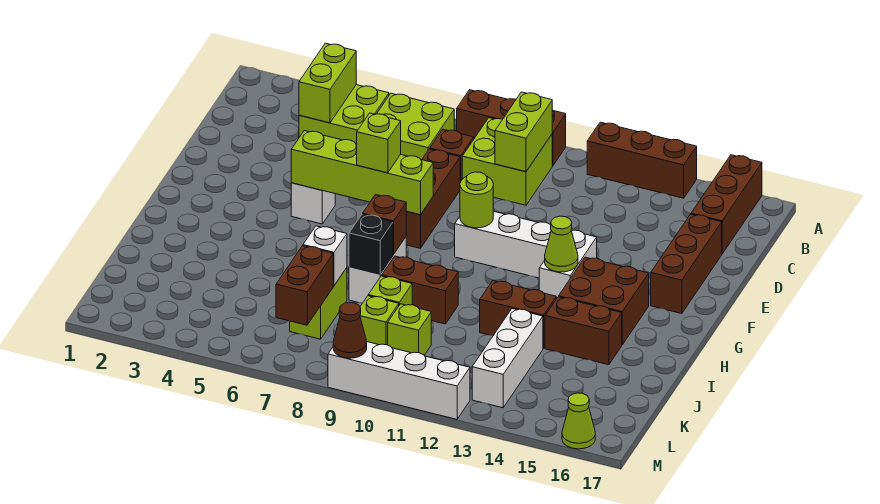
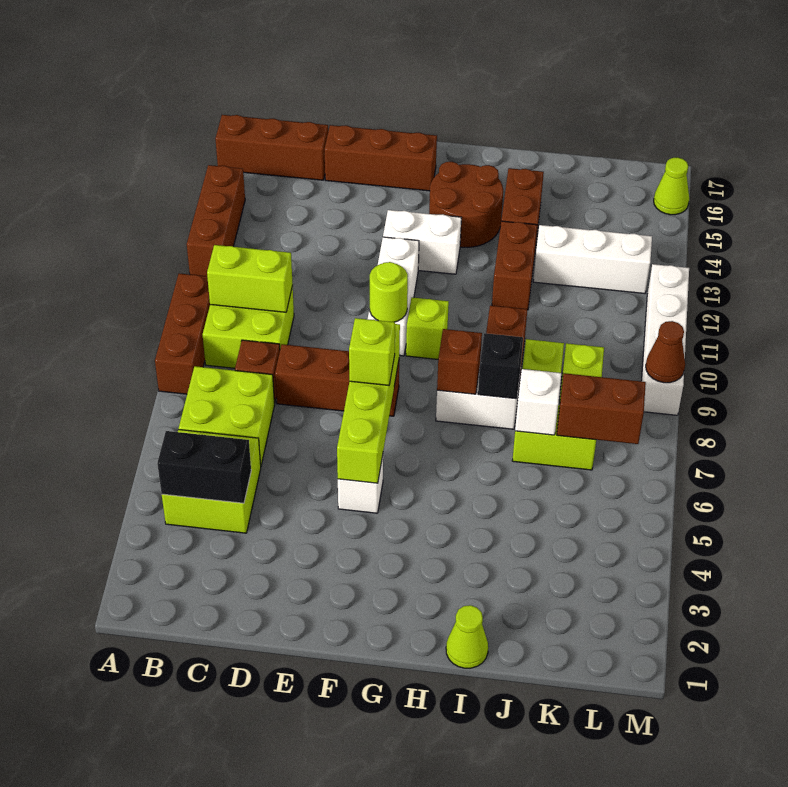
lime brick B4:C4 level 2 -> black brick B4:C4 level 2
lime cone G13 level 2 -> lime cone I1 level 1
brown brick G14:H15 level 1 -> brown round brick G14:H15 level 1
lime brick K10 level 1 -> lime brick G10 level 1

